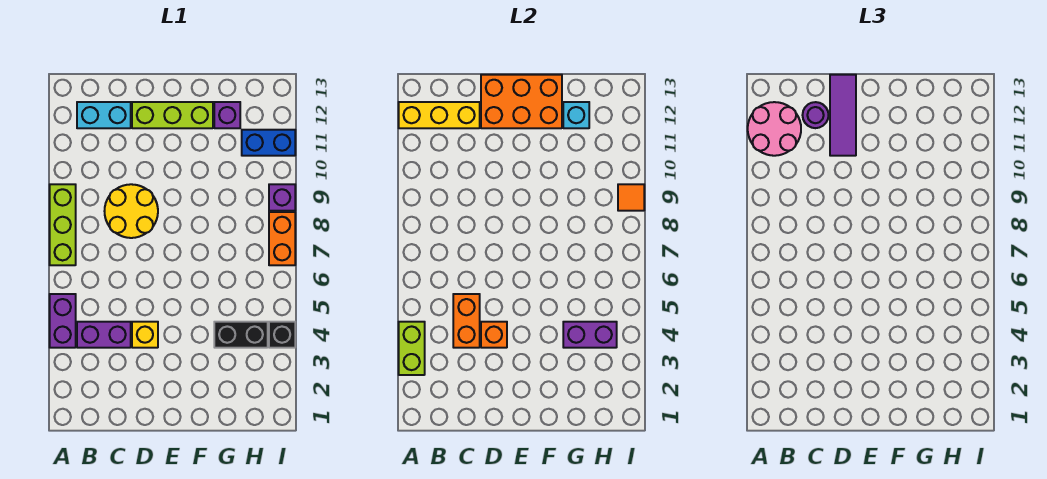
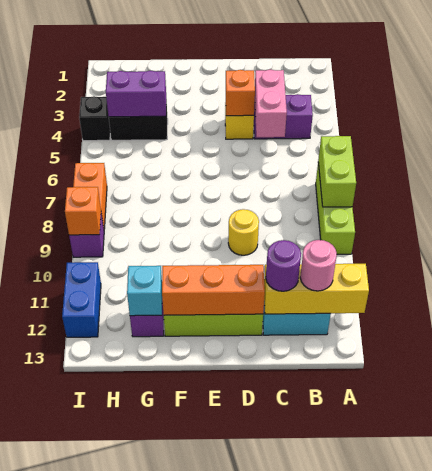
lime brick A3:A4 level 2 -> lime brick A7:A8 level 2
purple brick A4:A5 level 1 -> none
pink round brick A11:B12 level 3 -> pink round brick B12 level 3
orange brick C4:C5 level 2 -> pink brick C4:C5 level 2
yellow round brick C8:D9 level 1 -> yellow round brick D9 level 1
purple tile D11:D13 level 3 -> none
orange brick D12:F13 level 2 -> orange brick D12:F12 level 2
blue brick H11:I11 level 1 -> blue brick I11:I12 level 1
orange tile I9 level 2 -> orange brick I9 level 2

